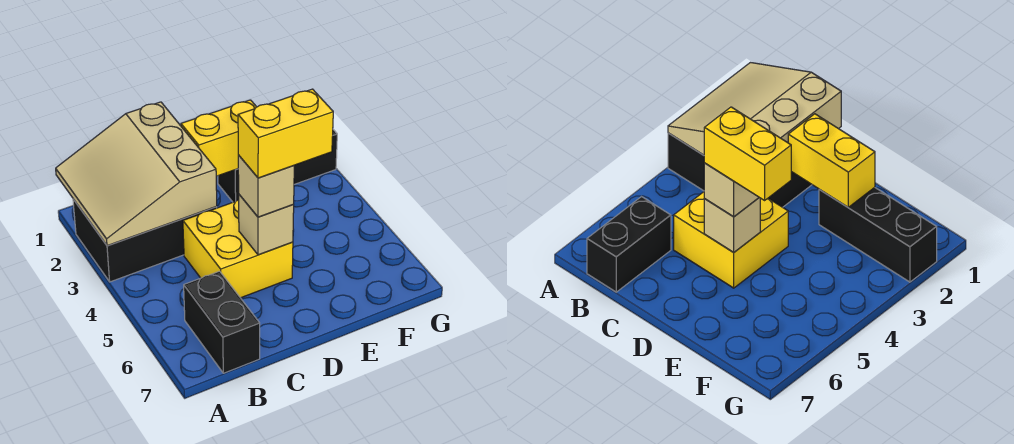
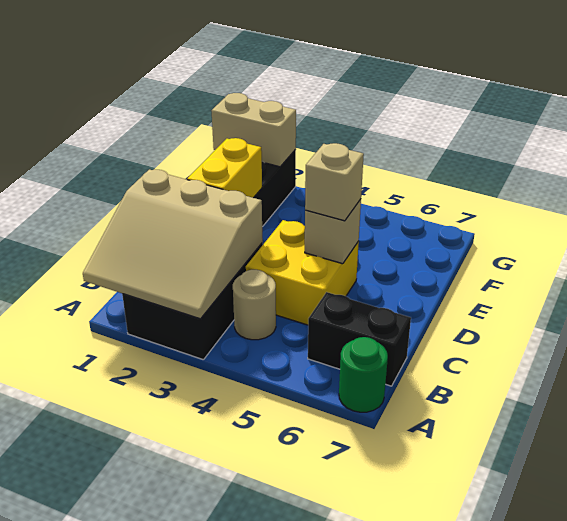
none -> green round brick A7 level 1
none -> tan round brick B4 level 1
yellow brick D5:E5 level 4 -> none
none -> tan brick G1:G2 level 2

